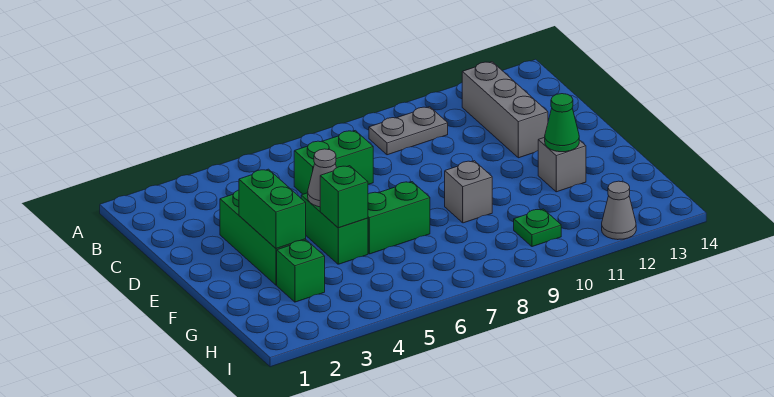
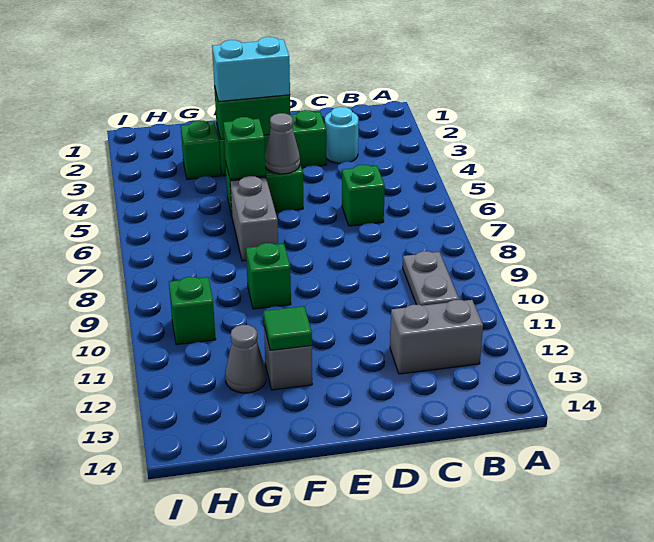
grey brick B12:D12 level 1 -> grey brick B12:C12 level 1
none -> cyan round brick C3 level 1
green brick C6:C7 level 1 -> green brick C6 level 1
none -> cyan brick E3:F3 level 3
green brick F6:F7 level 1 -> grey brick F6:F7 level 1
grey brick F9 level 1 -> green brick F9 level 1
green cone F12 level 2 -> green tile F12 level 2
green plate H10 level 1 -> green brick H10 level 1
grey cone I12 level 1 -> grey cone G12 level 1

